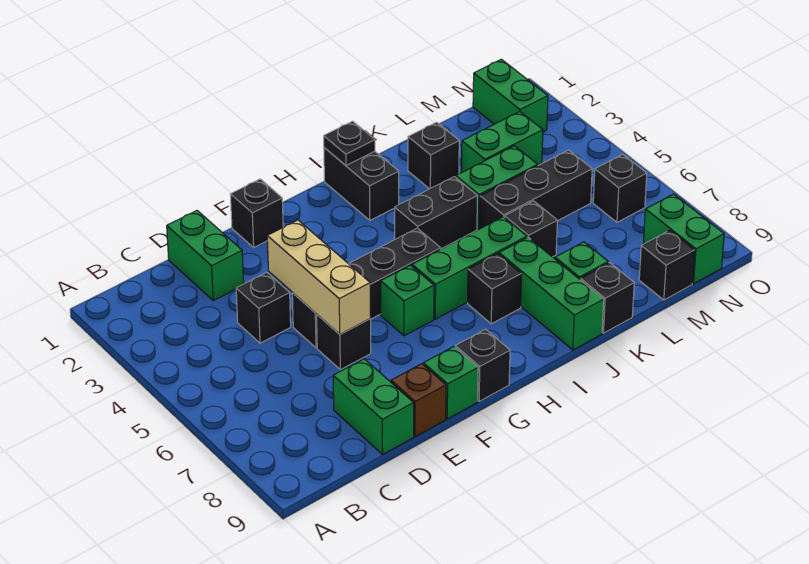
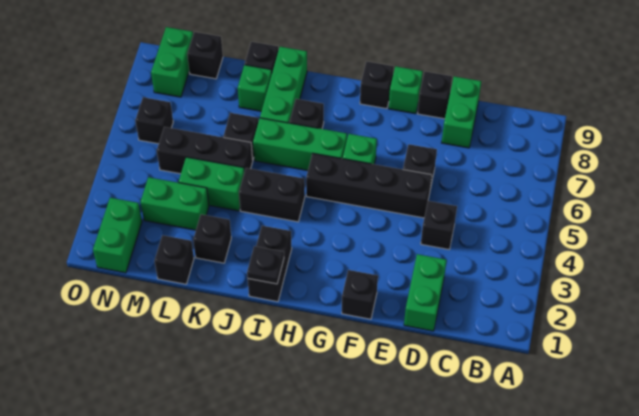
tan brick E4:E6 level 2 -> none
brown brick E9 level 1 -> black brick E9 level 1
none -> black brick L1 level 1

